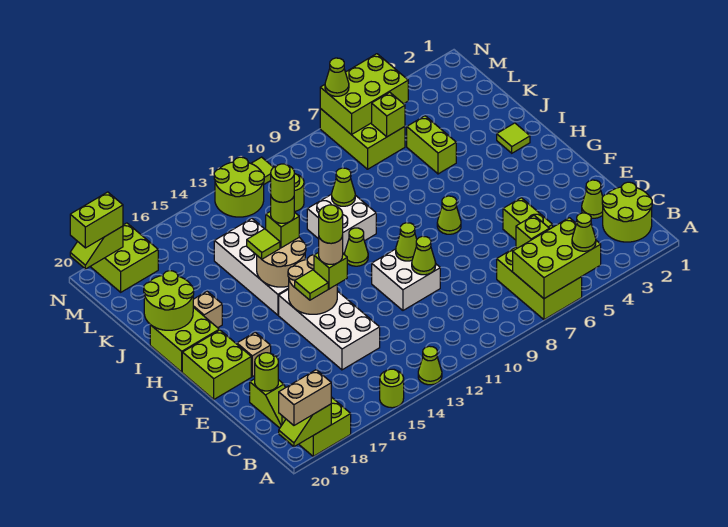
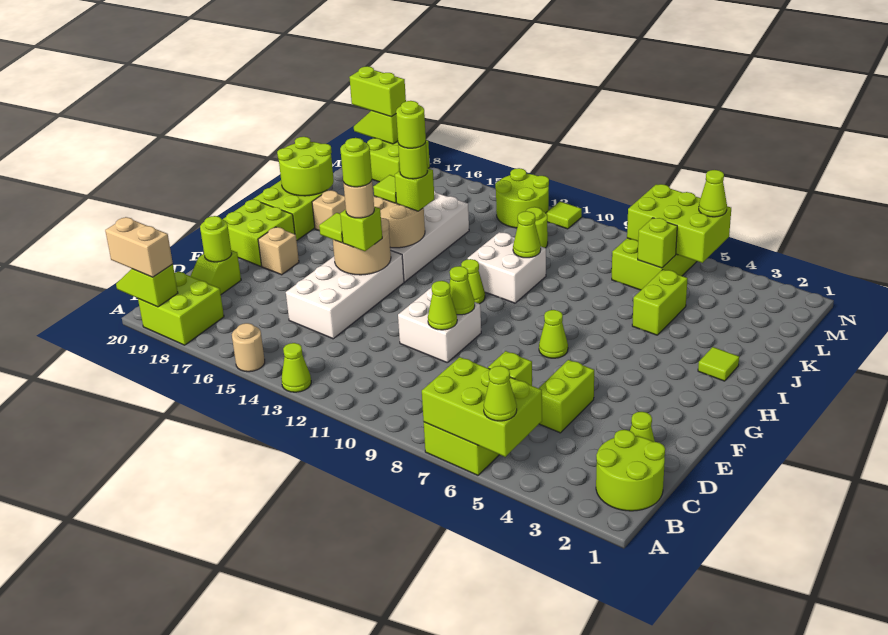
lime round brick A15 level 1 -> tan round brick A15 level 1
lime cone N7 level 3 -> lime cone N5 level 3

